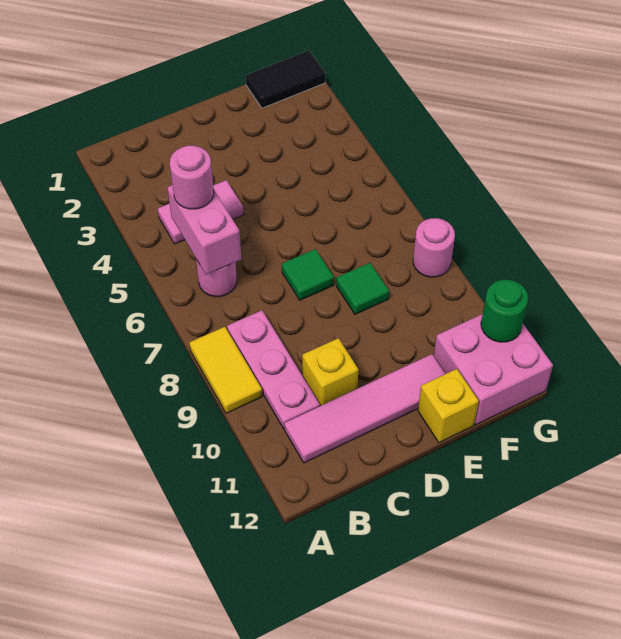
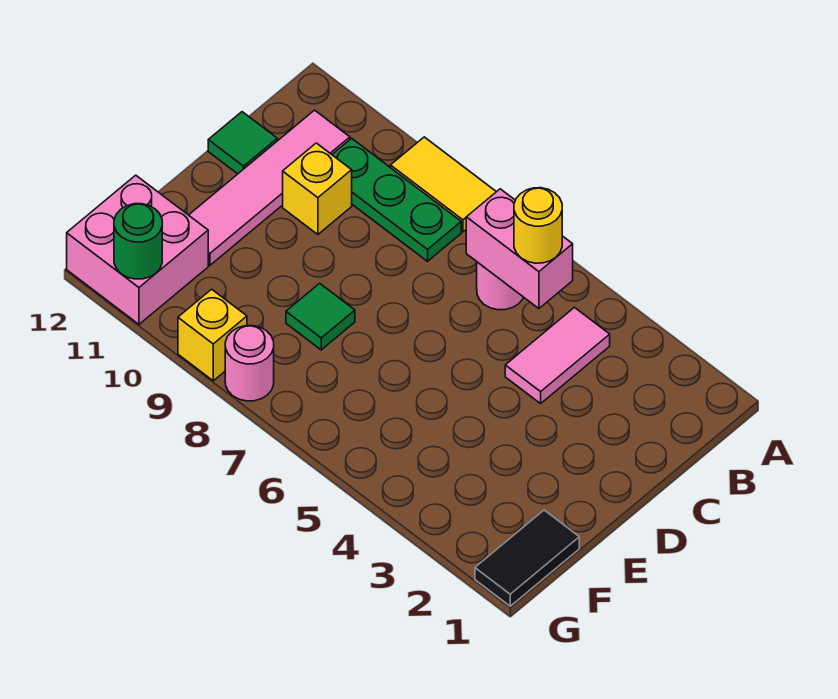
pink round brick B5 level 3 -> yellow round brick B5 level 3
pink plate B8:B10 level 1 -> green plate B8:B10 level 1
green tile D7 level 1 -> green tile C12 level 1
yellow brick E12 level 1 -> yellow brick G9 level 1

